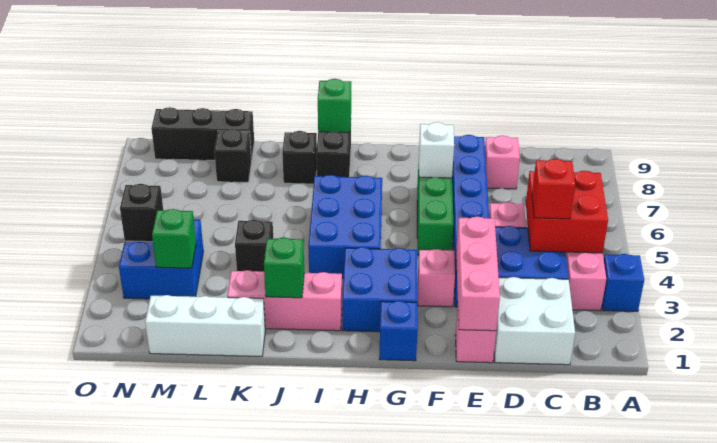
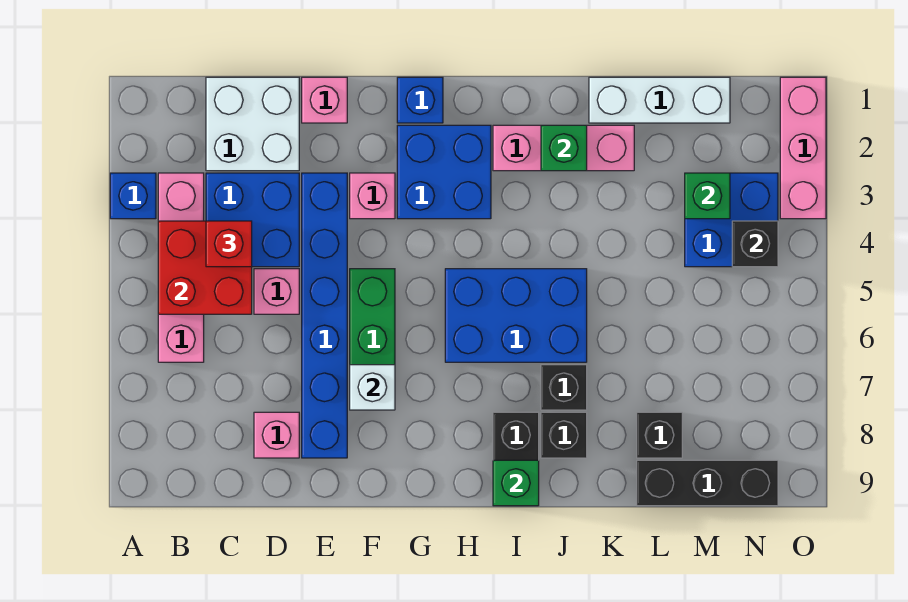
pink brick E1:E3 level 2 -> pink brick O1:O3 level 1
blue brick H4:I6 level 1 -> blue brick H5:J6 level 1
black brick K4 level 1 -> black brick J7 level 1

